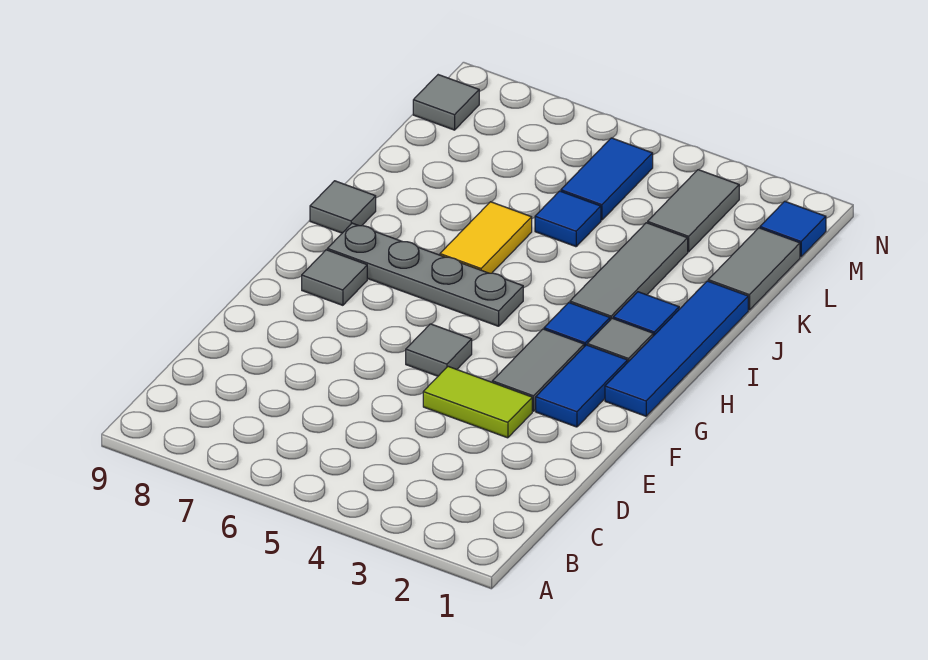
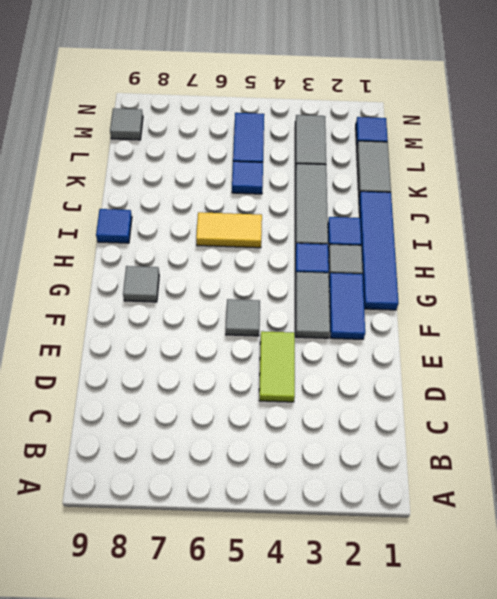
lime tile E3:E4 level 1 -> lime tile D4:E4 level 1
grey plate H5:H8 level 1 -> none
yellow tile I6:J6 level 1 -> yellow tile I5:I6 level 1
grey tile I9 level 1 -> blue tile I9 level 1

